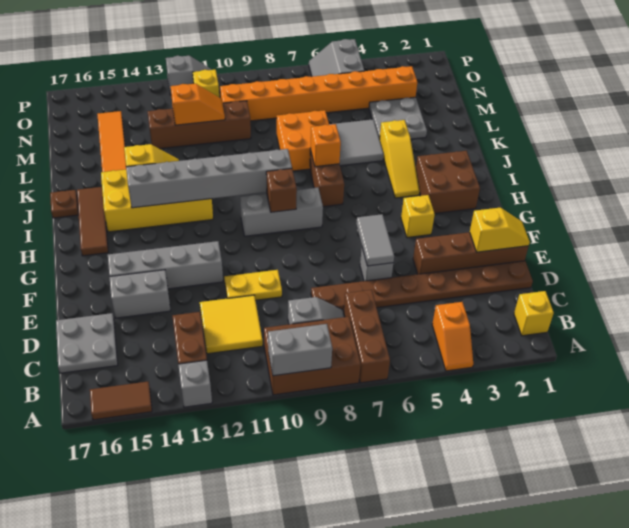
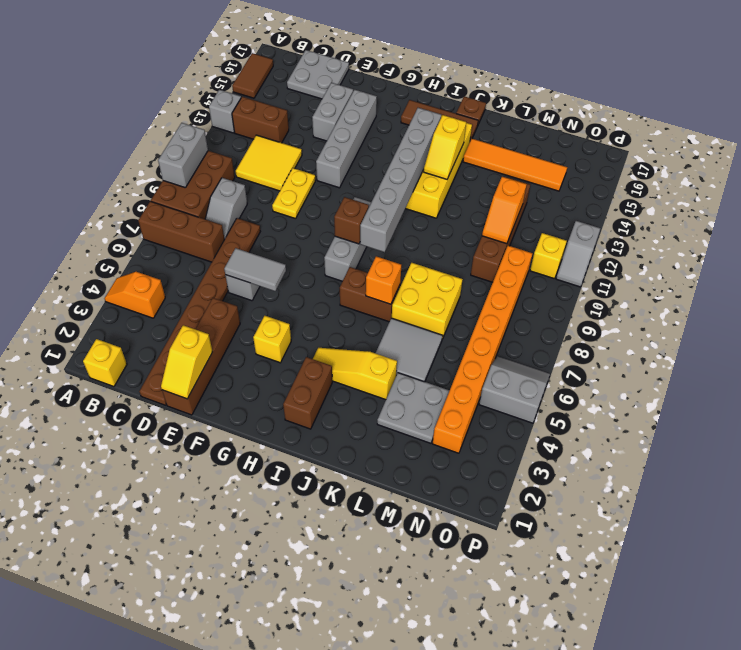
brown brick H2:I3 level 1 -> brown brick I2:I3 level 1
orange brick K7:L8 level 1 -> yellow brick K7:L8 level 1

